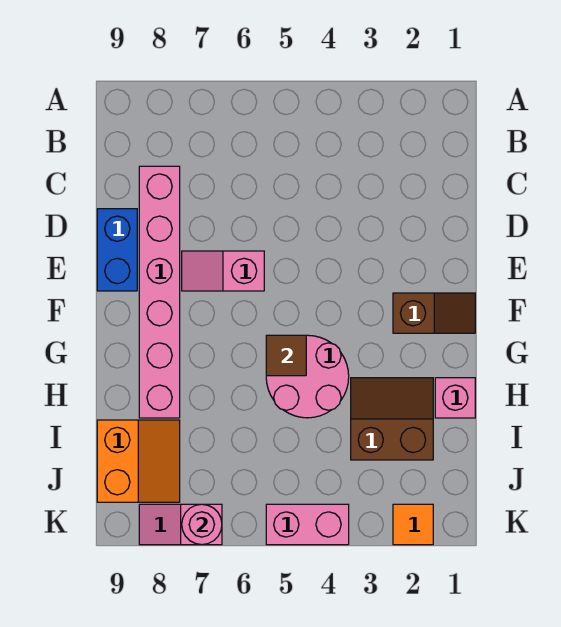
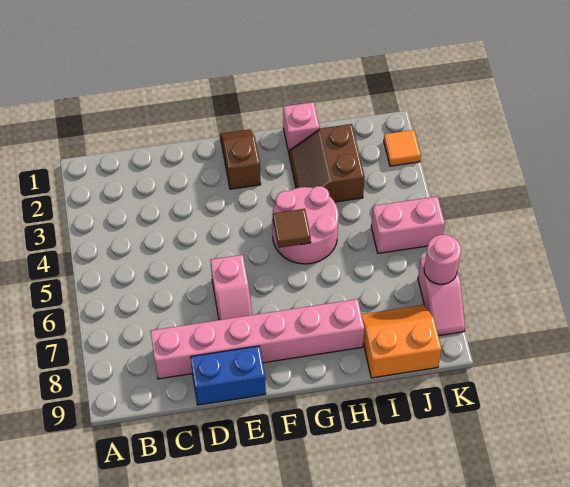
pink brick K4:K5 level 1 -> pink brick J5:K5 level 1

